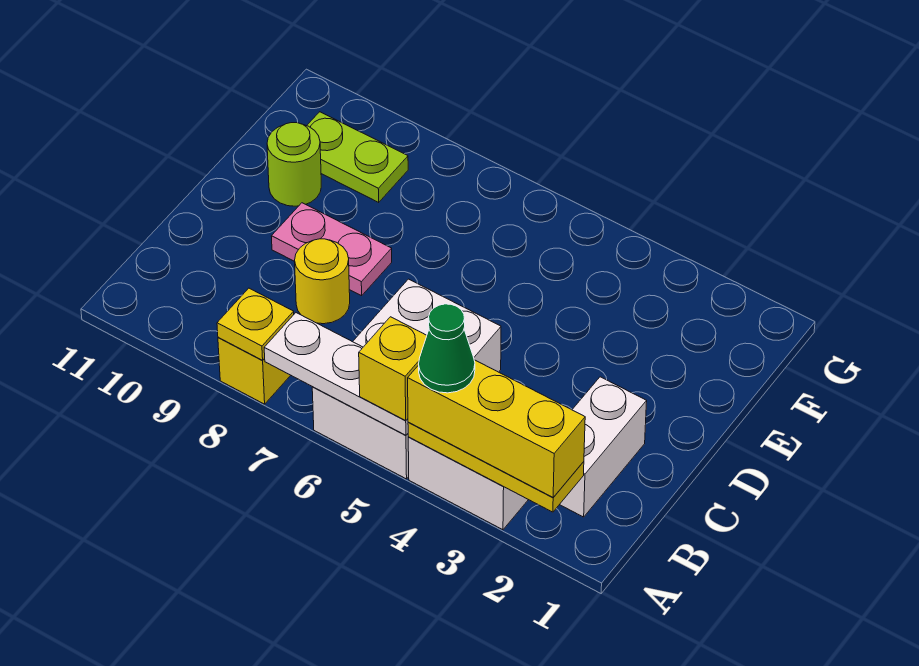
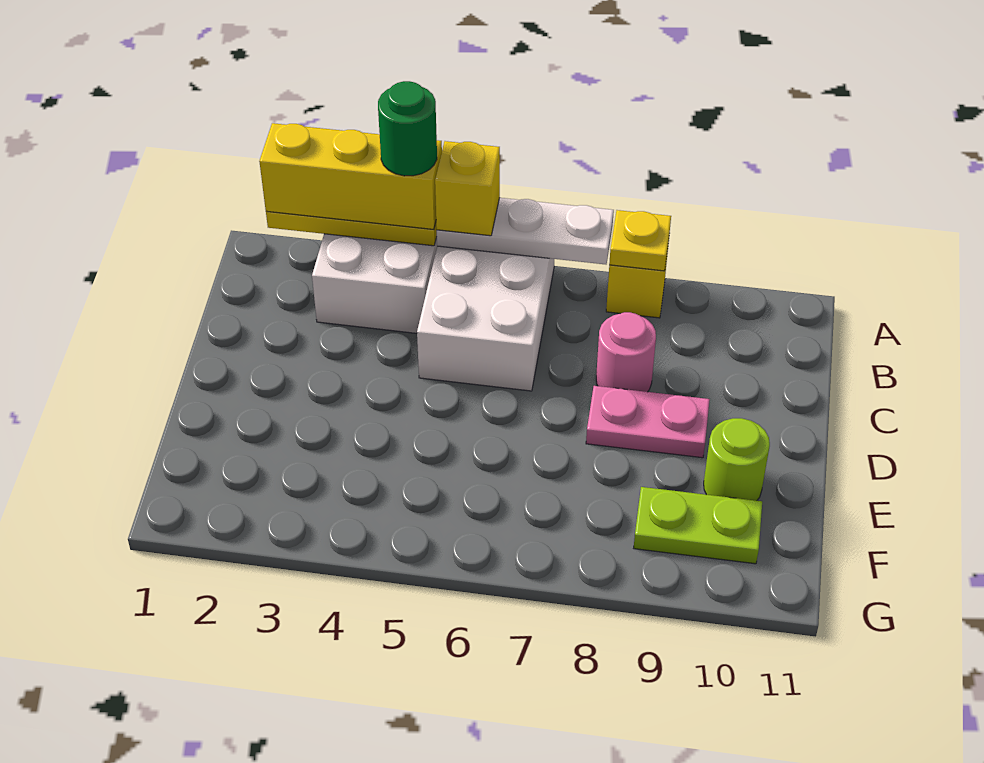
green cone A4 level 4 -> green round brick A4 level 4
white brick B2:C2 level 1 -> none
yellow round brick C8 level 1 -> pink round brick C8 level 1

